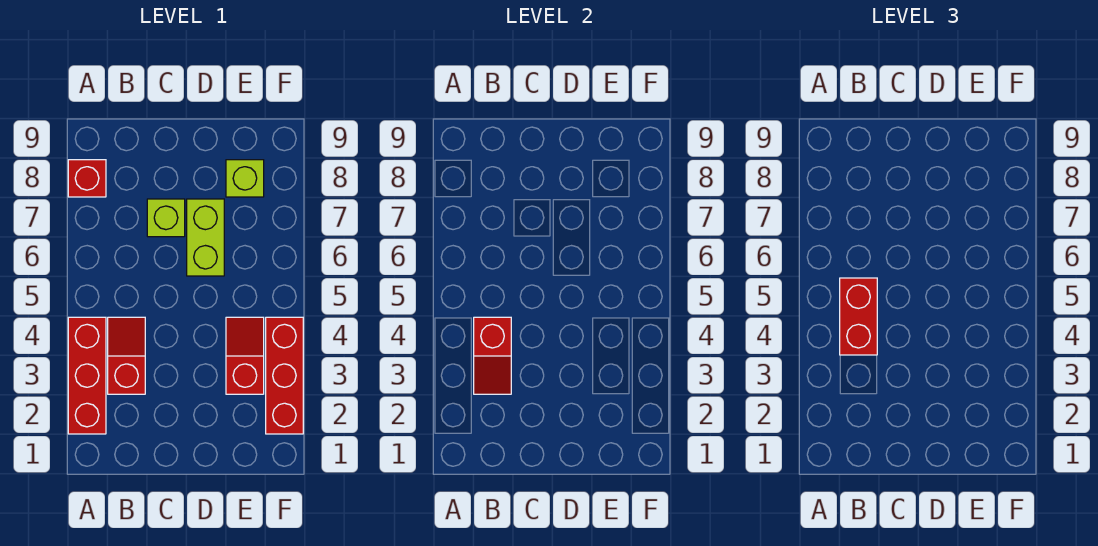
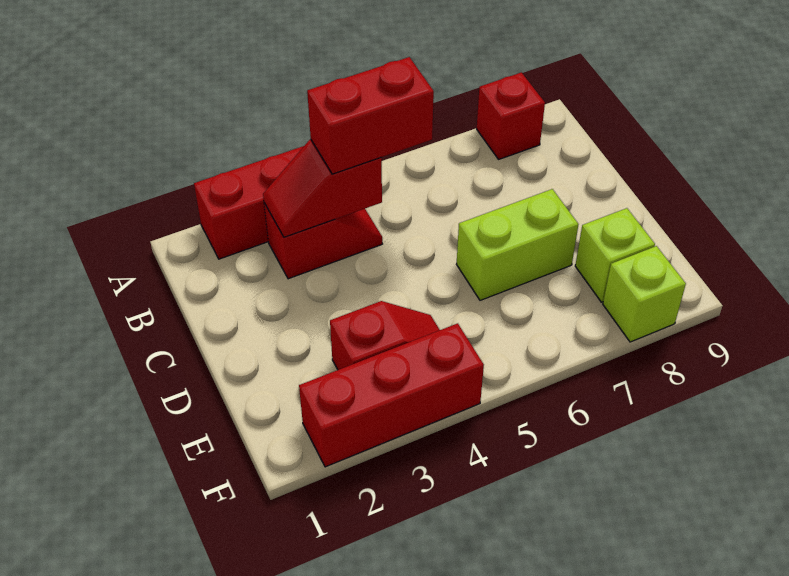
lime brick C7 level 1 -> lime brick F8 level 1

